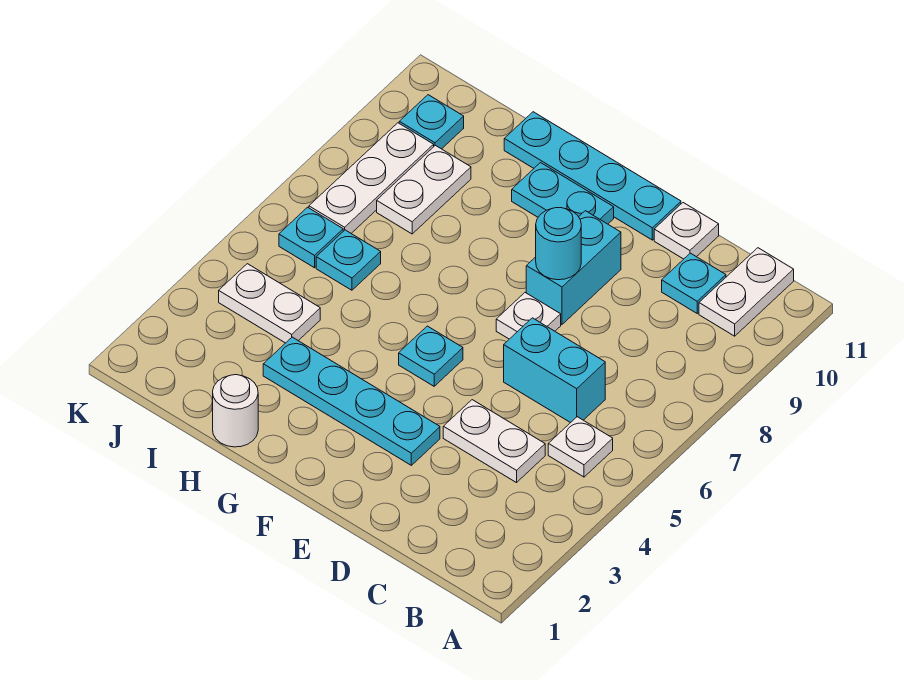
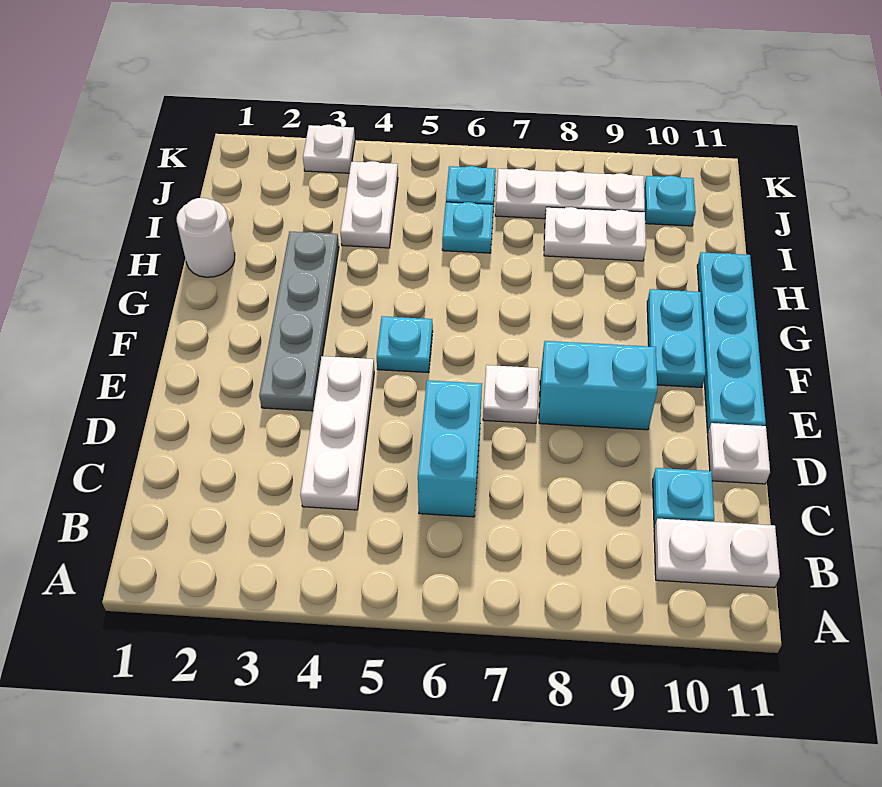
white plate B5 level 1 -> white plate K3 level 1
white plate C4:D4 level 1 -> white plate C4:E4 level 1
cyan plate E3:H3 level 1 -> grey plate E3:H3 level 1
cyan round brick E8 level 2 -> none

